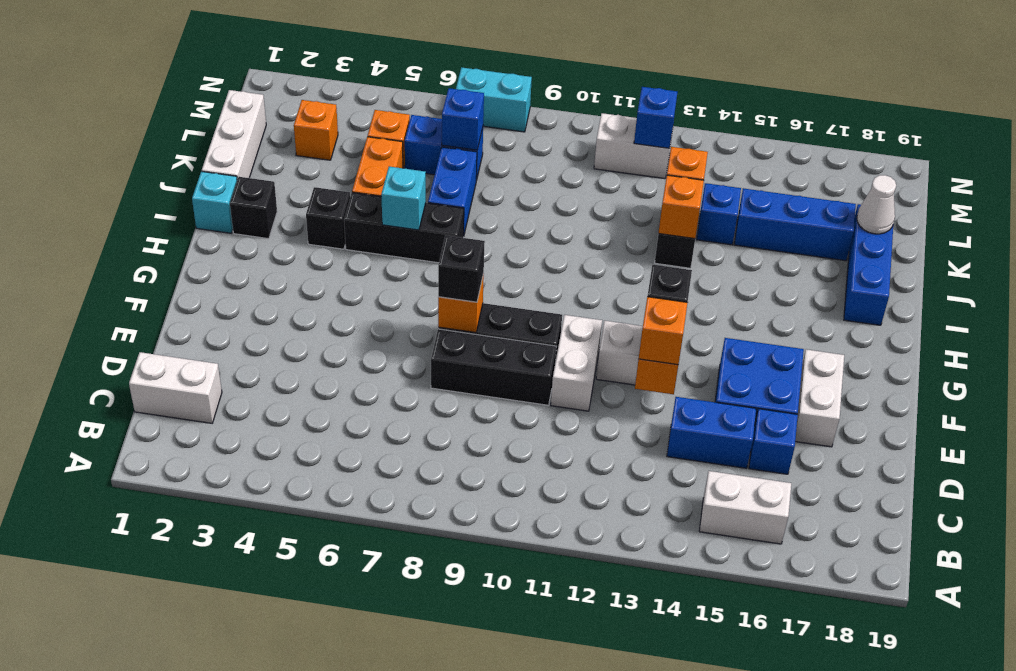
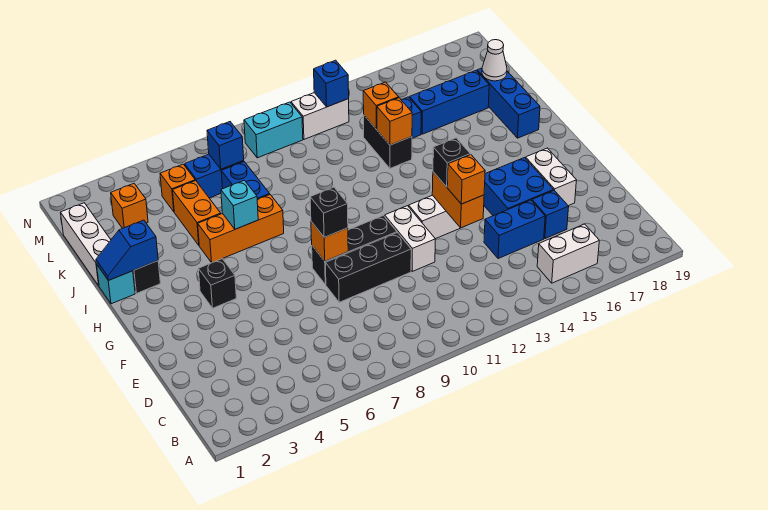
white brick C1:C2 level 1 -> none
none -> blue slope I1:I2 level 2 top 2
black brick I4 level 1 -> black brick G4 level 1
black brick I5:I7 level 1 -> orange brick I5:I7 level 1
cyan brick N7:N8 level 1 -> cyan brick M9:M10 level 1

